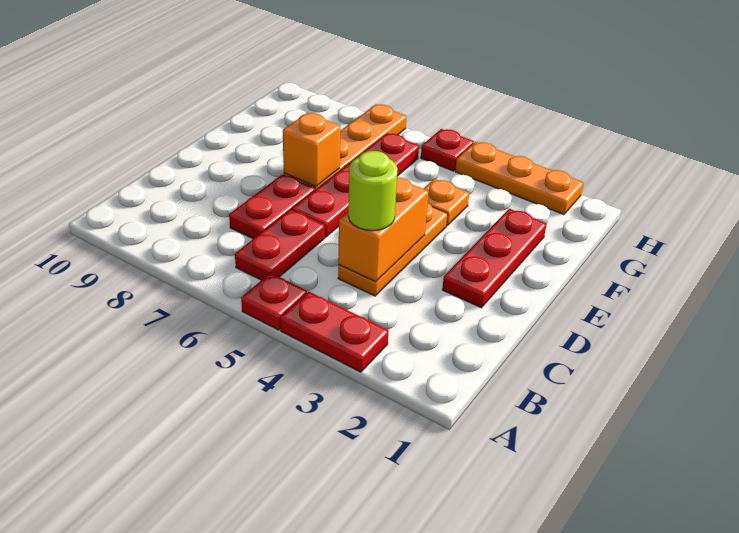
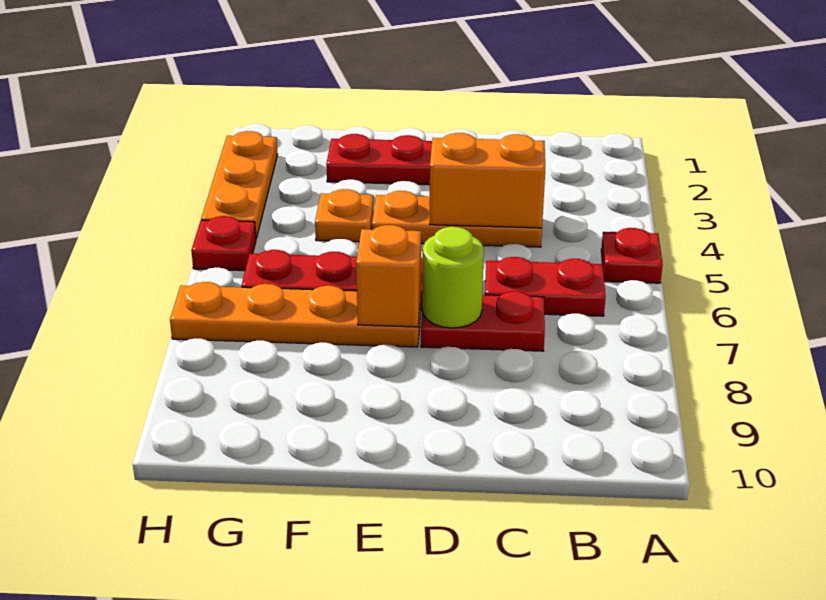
red plate A3:A4 level 1 -> none
lime round brick C4 level 3 -> lime round brick D7 level 2

